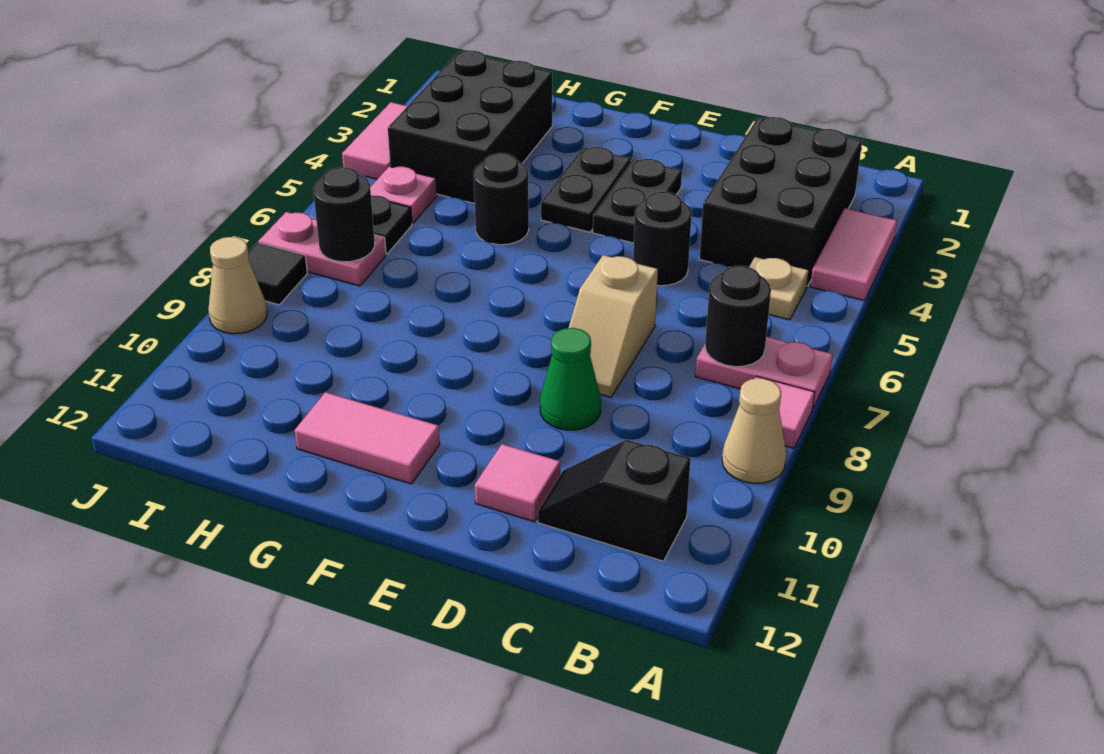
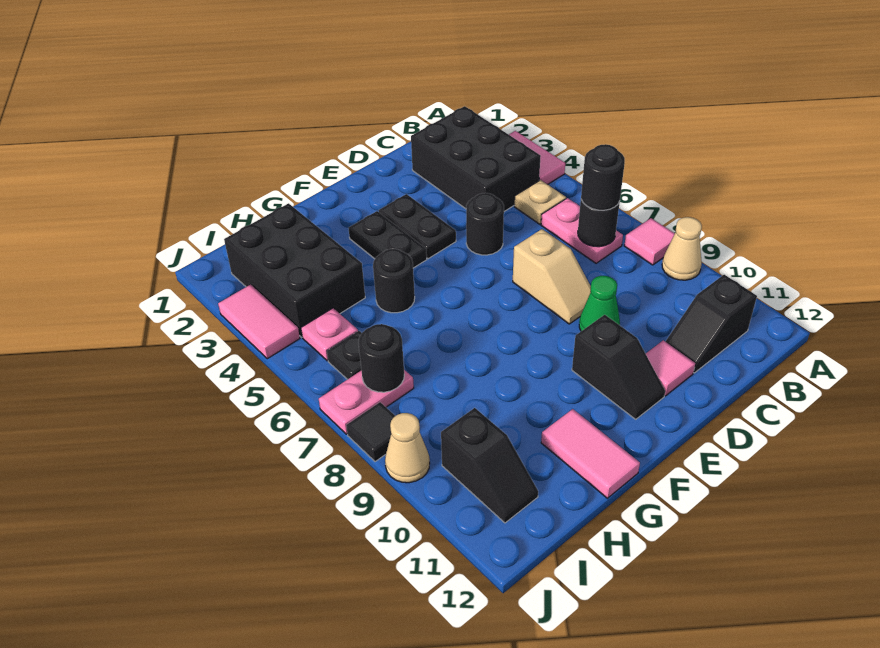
pink plate A7:B7 level 1 -> pink plate B6:B7 level 1
none -> black round brick B7 level 3
none -> black slope E10:E11 level 1 top 10
pink tile F11:G11 level 1 -> pink tile G11:G12 level 1
none -> black slope I10:I11 level 1 top 10

